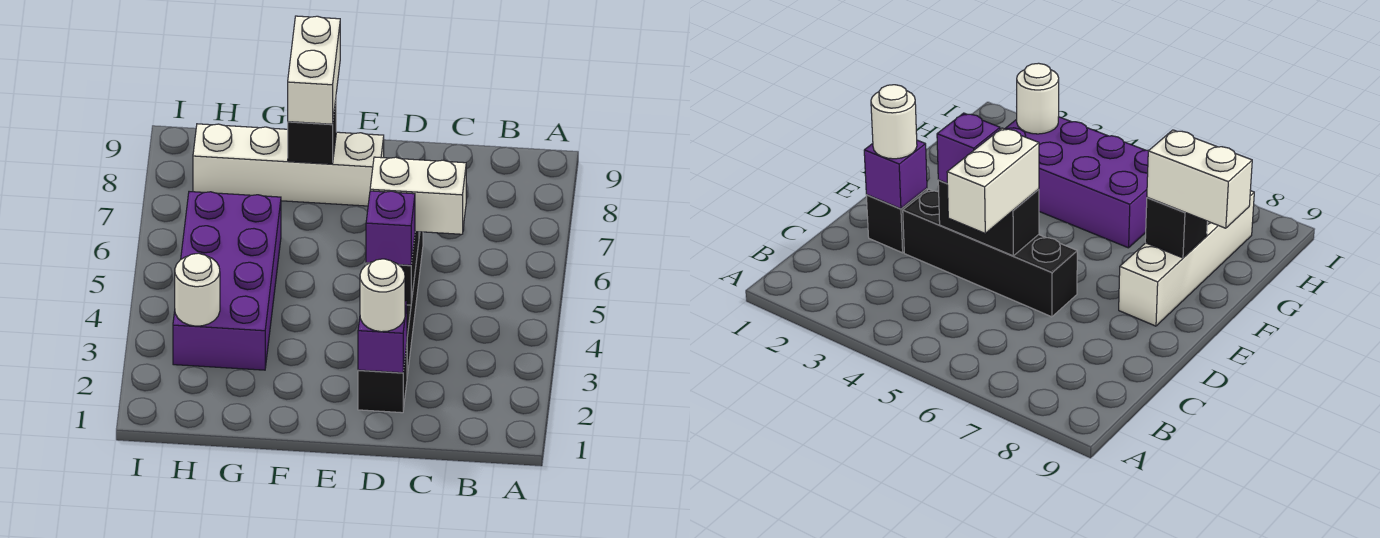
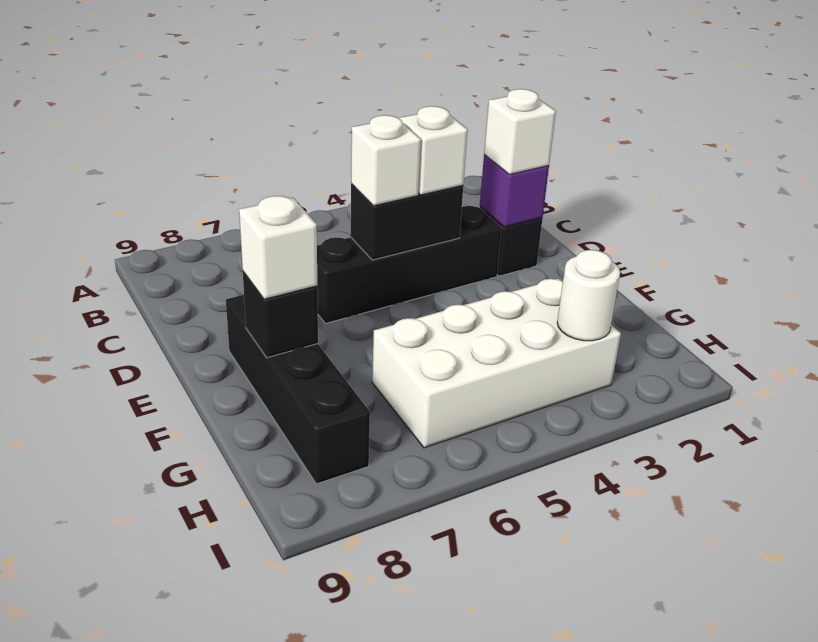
white brick C5:D5 level 3 -> white brick D5 level 3
white round brick D2 level 3 -> white brick D2 level 3
purple brick D4 level 3 -> white brick D4 level 3
white brick E8:H8 level 1 -> black brick E8:H8 level 1
white brick F8:F9 level 3 -> white brick F8 level 3
purple brick G3:H6 level 1 -> white brick G3:H6 level 1

